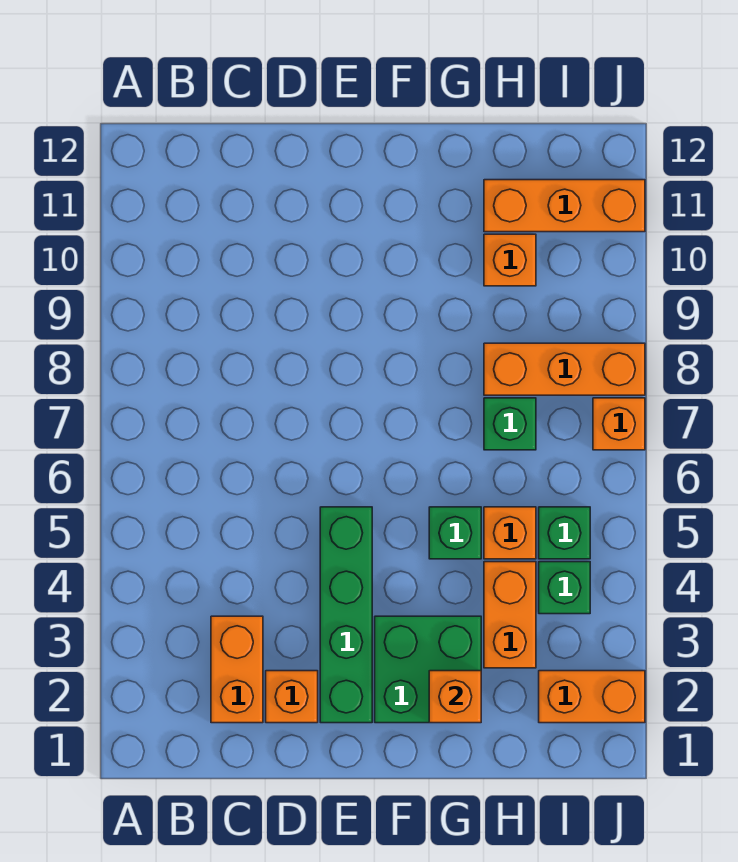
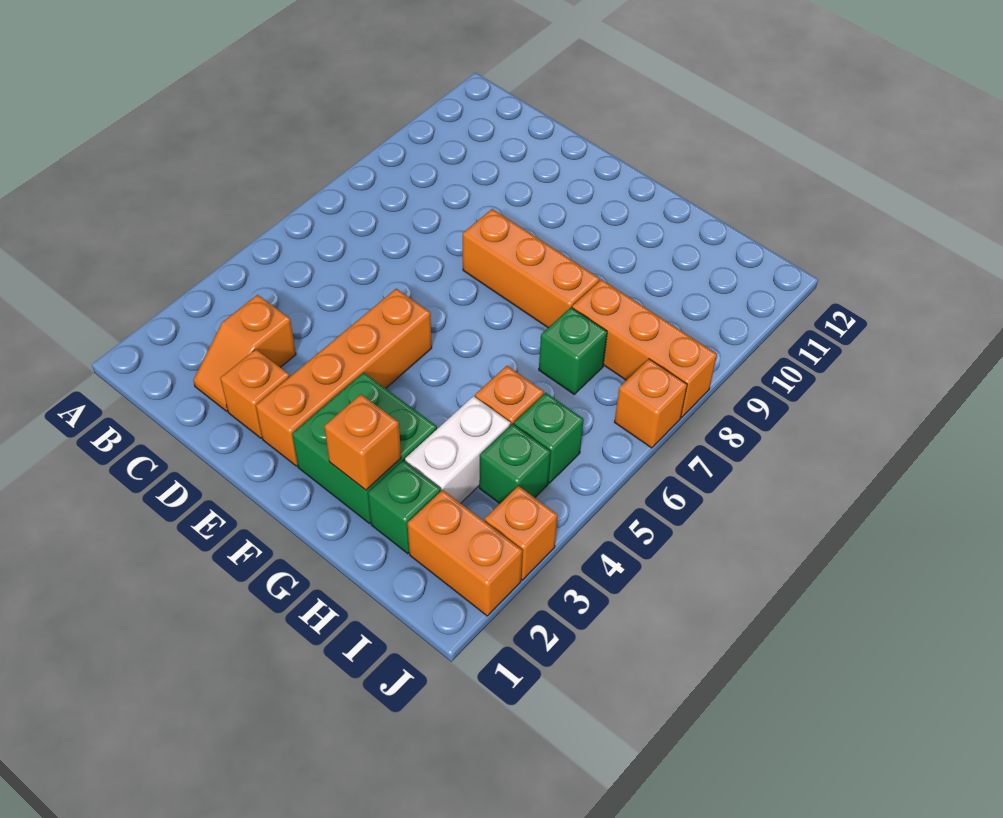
orange brick C2:C3 level 1 -> orange slope C2:C3 level 1 top 3
green brick E2:E5 level 1 -> orange brick E2:E5 level 1
green brick G5 level 1 -> green brick H2 level 1
orange brick H3:H4 level 1 -> white brick H3:H4 level 1
orange brick H10 level 1 -> orange brick J3 level 1
orange brick H11:J11 level 1 -> orange brick E8:G8 level 1

